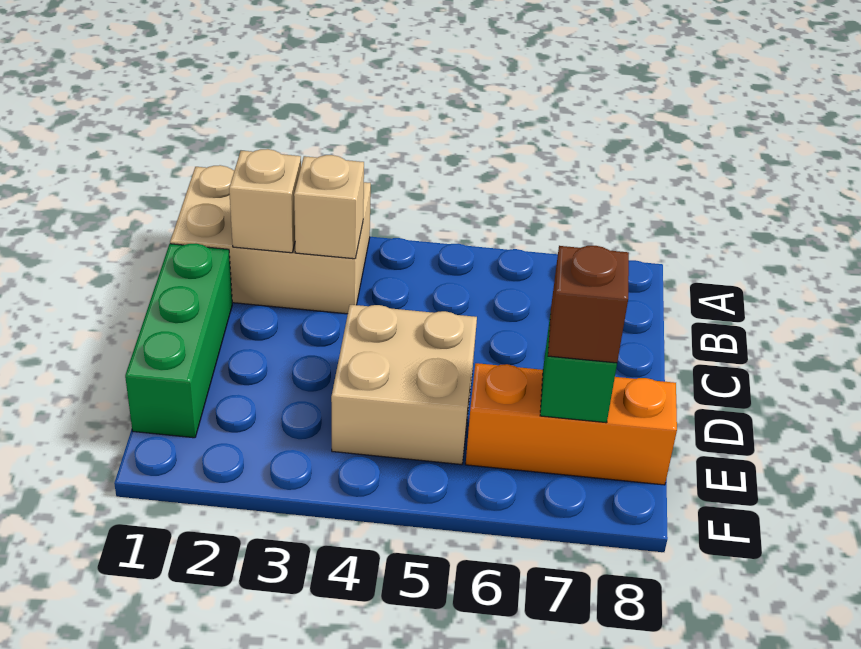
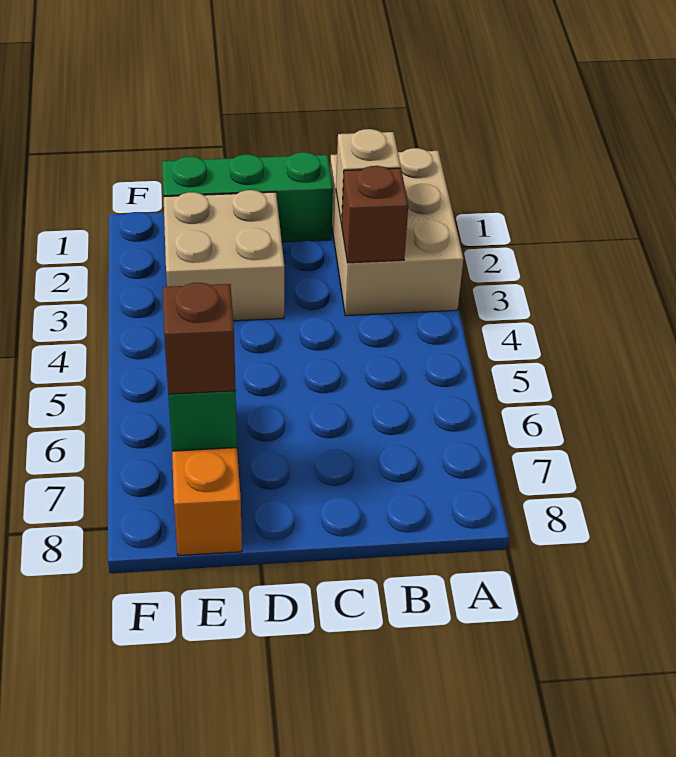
tan brick B3 level 2 -> brown brick B3 level 2
tan brick D4:E5 level 1 -> tan brick D2:E3 level 1

